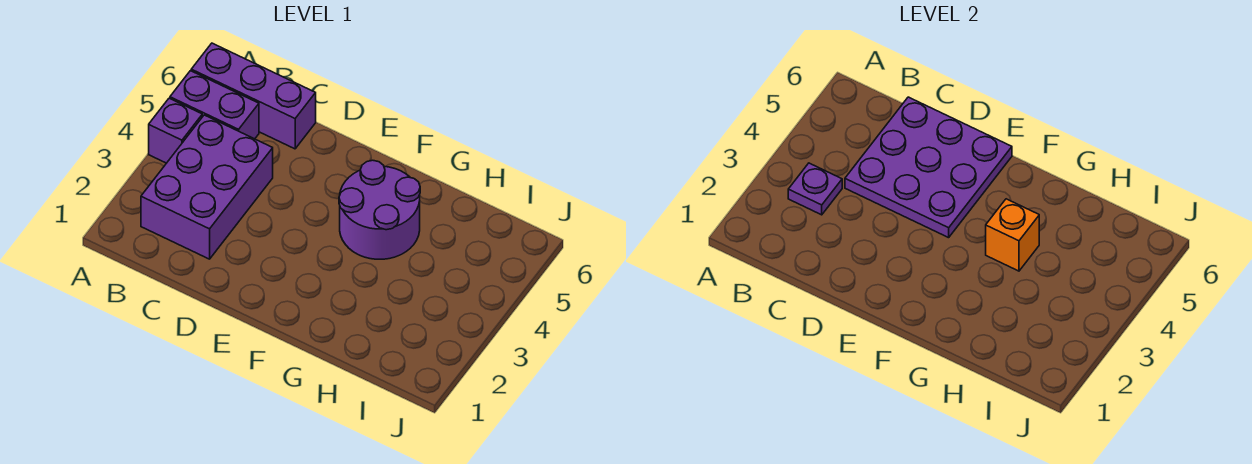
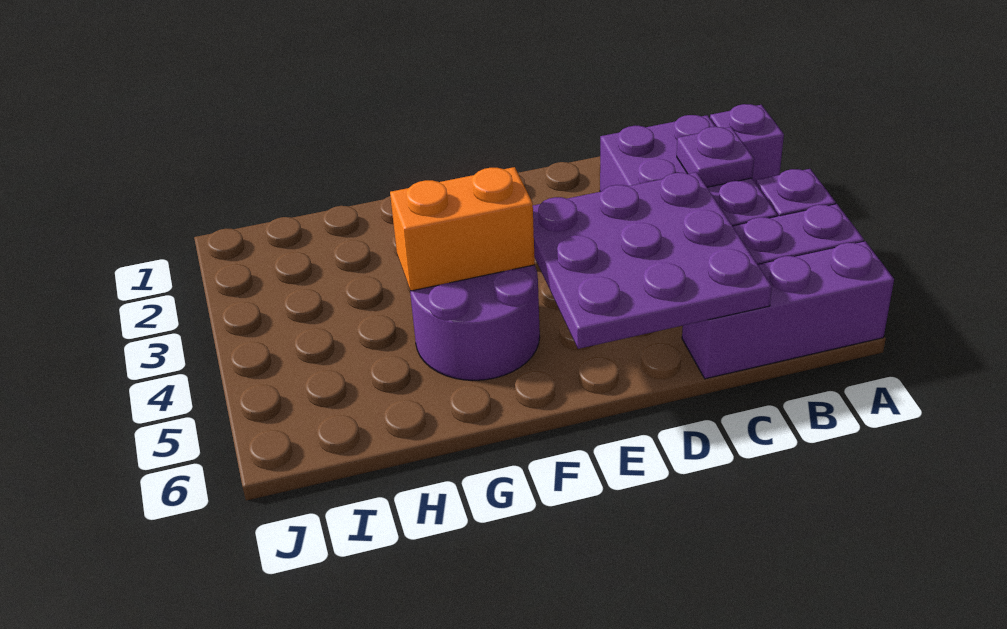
none -> purple brick A2 level 1
orange brick G4 level 2 -> orange brick F4:G4 level 2

